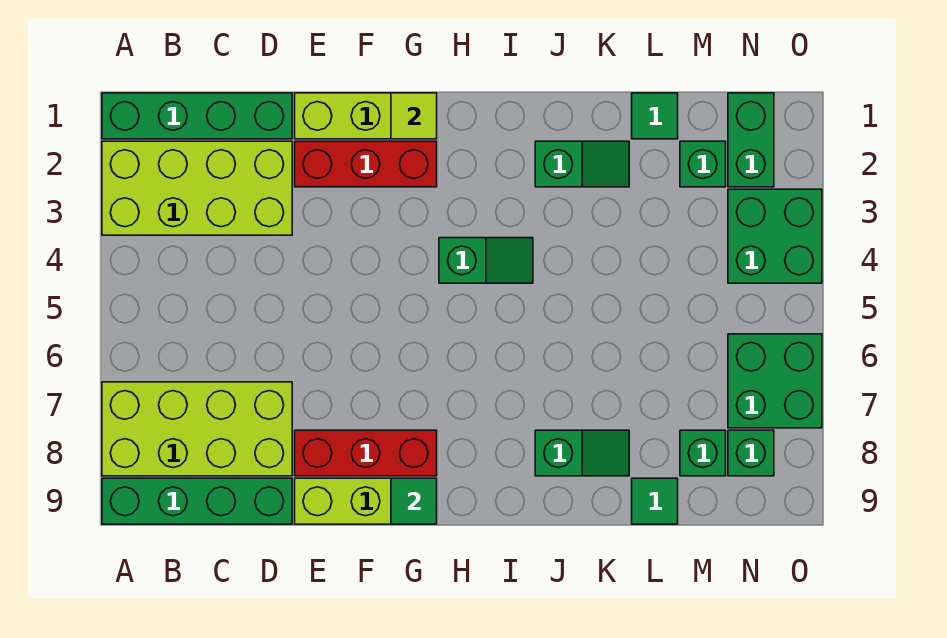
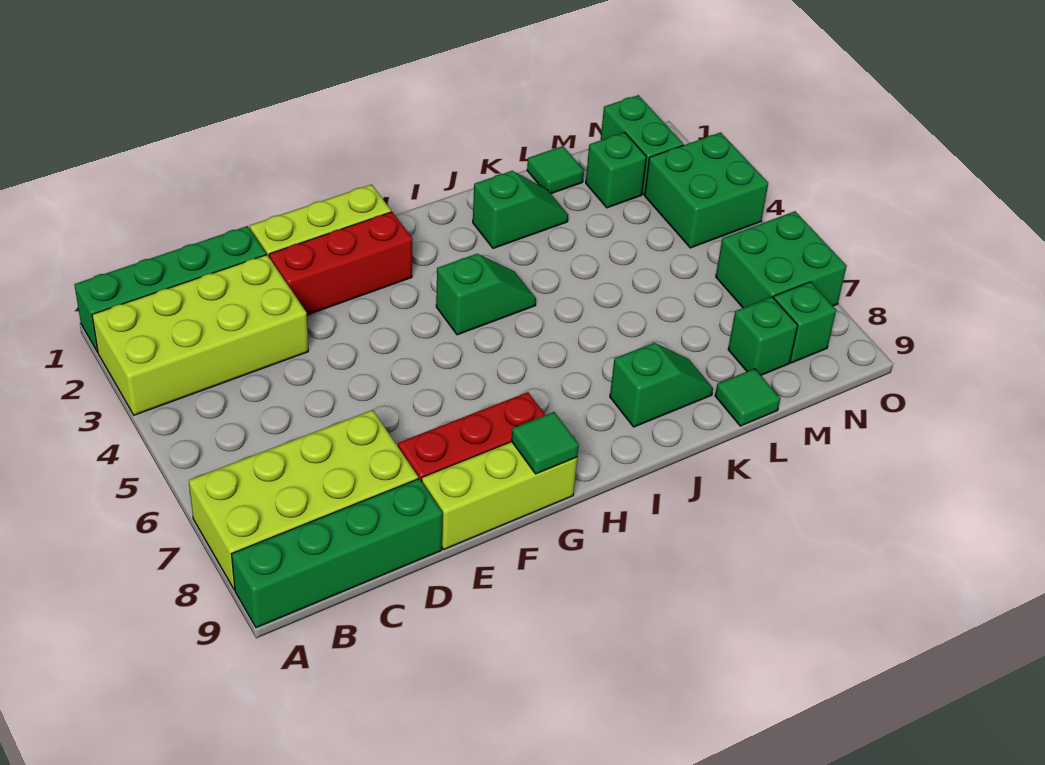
lime tile G1 level 2 -> none

